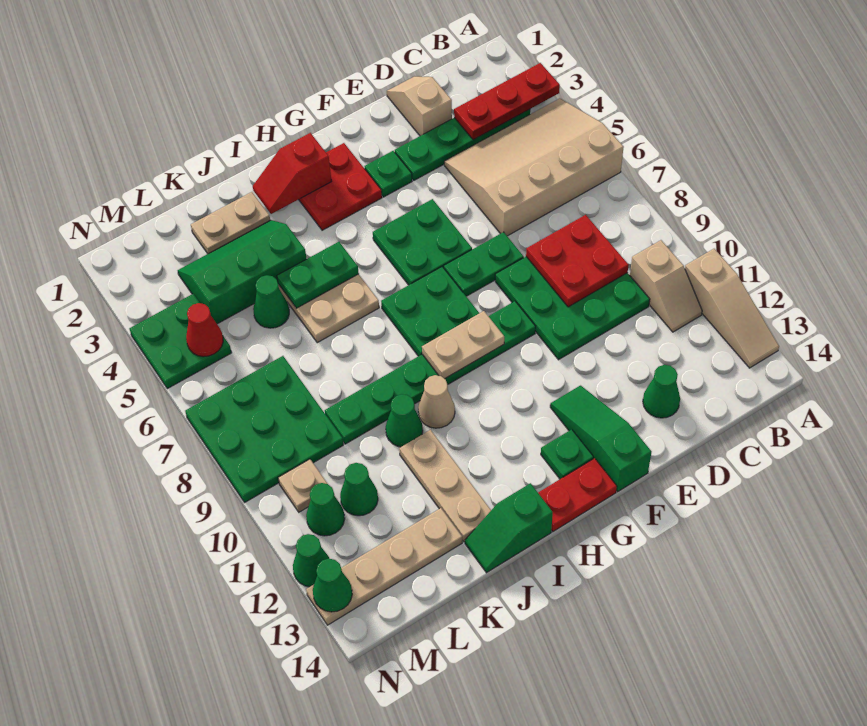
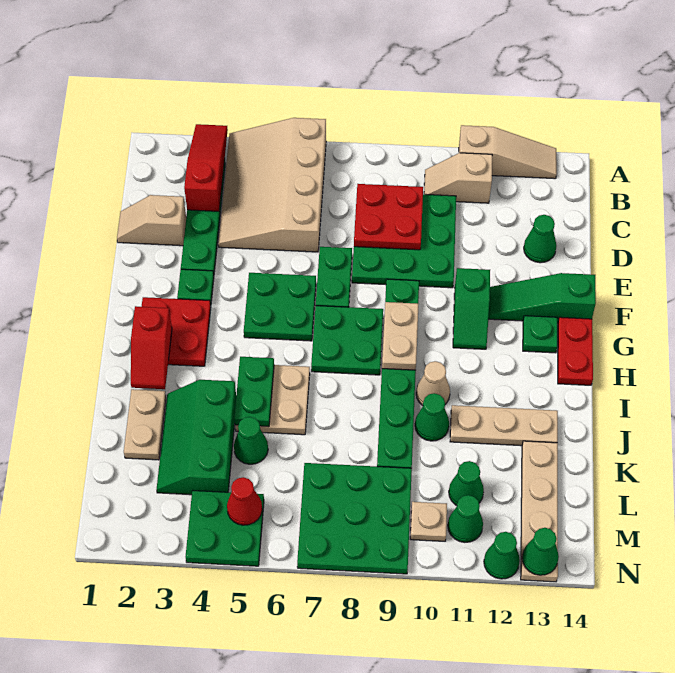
red plate A3:C3 level 2 -> red slope A3:C3 level 2 top C
tan slope B10:B11 level 1 top 10 -> tan slope B10:B11 level 1 top 11
green slope I14:J14 level 1 top I -> green slope F11:G11 level 1 top F

